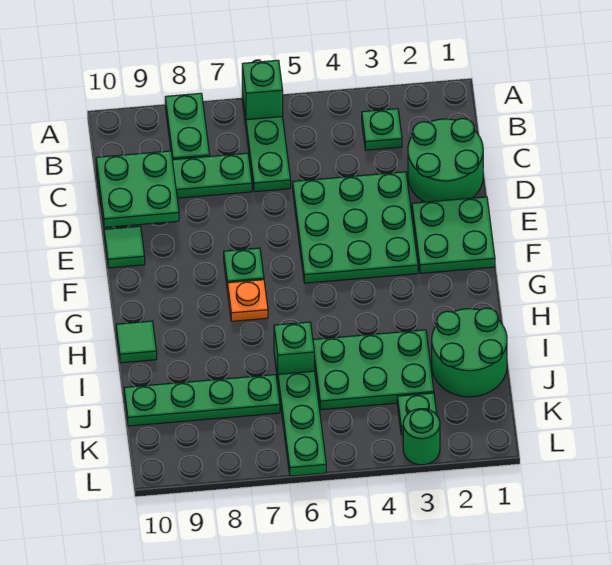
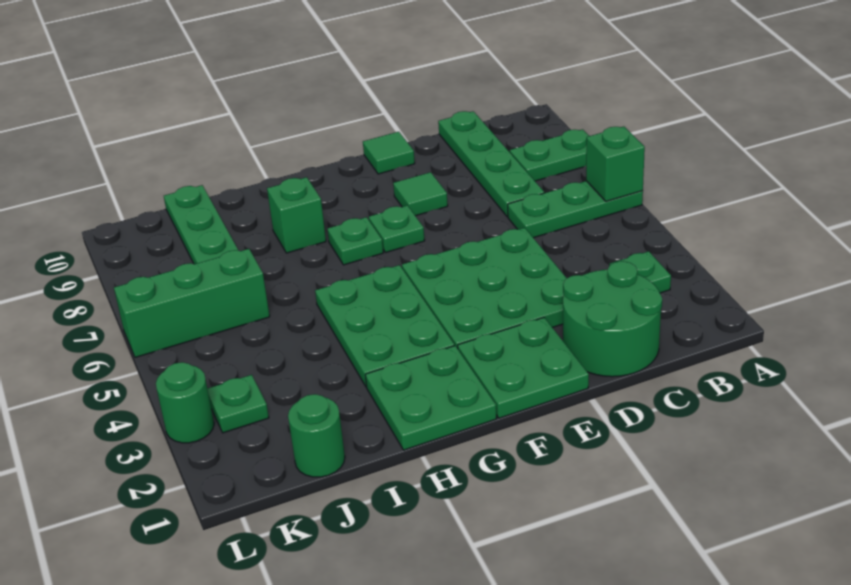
green plate C9:D10 level 2 -> green plate G1:H2 level 1
orange plate G7 level 1 -> green plate G7 level 1
green tile H10 level 1 -> green tile E8 level 1
green round brick I1:J2 level 1 -> green round brick J1 level 1
green plate I3:J5 level 1 -> green plate G3:H5 level 1
green brick I6 level 1 -> green brick H8 level 1
green plate J6:L6 level 1 -> green brick J6:L6 level 1

